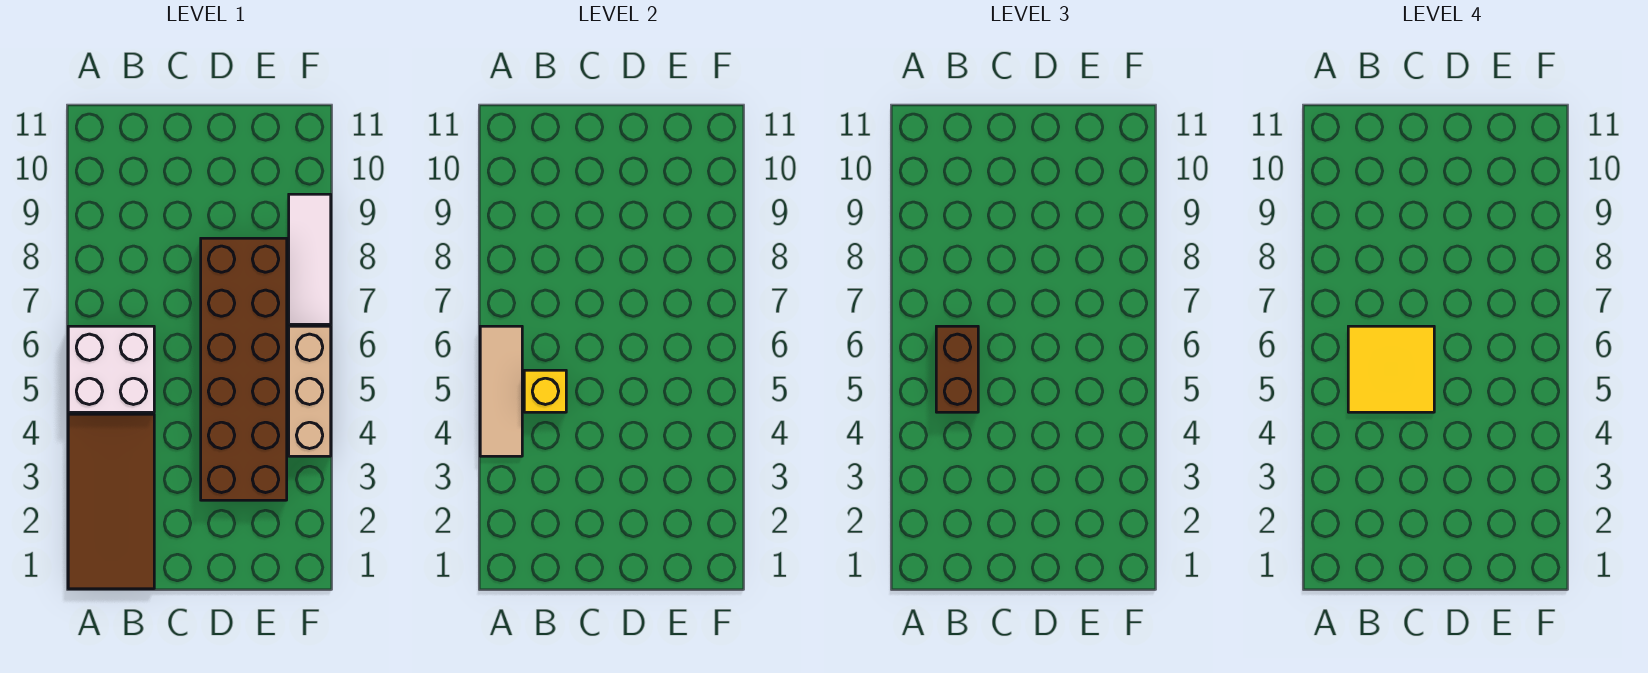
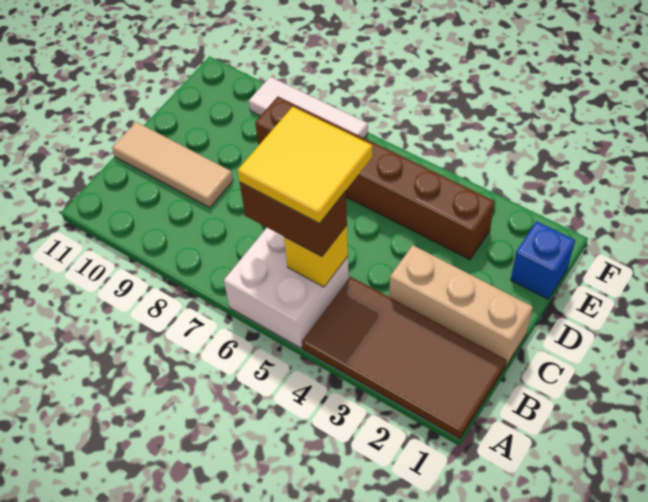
tan tile A4:A6 level 2 -> tan tile C9:C11 level 1
brown brick D3:E8 level 1 -> brown brick E3:E8 level 1
none -> blue brick E1 level 1
tan brick F4:F6 level 1 -> tan brick C1:C3 level 1

